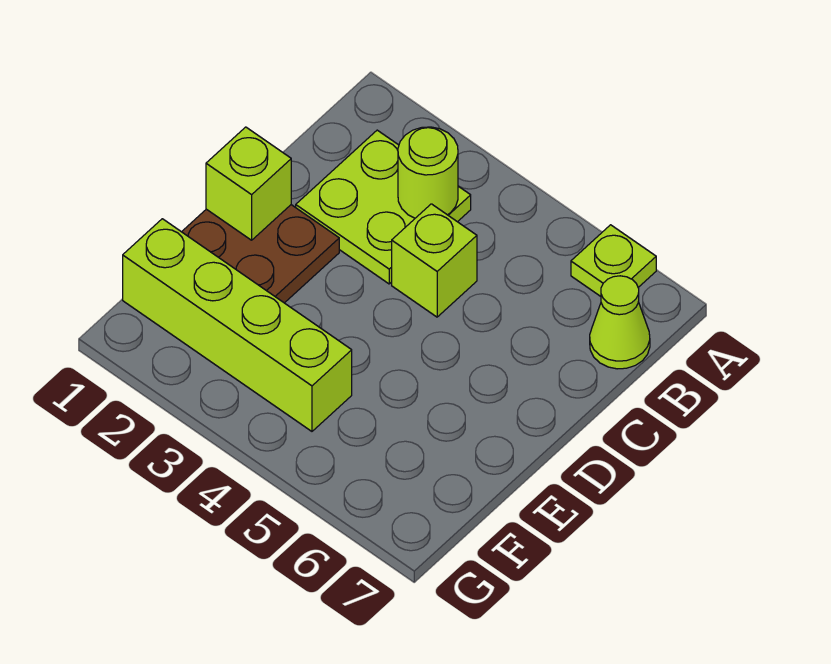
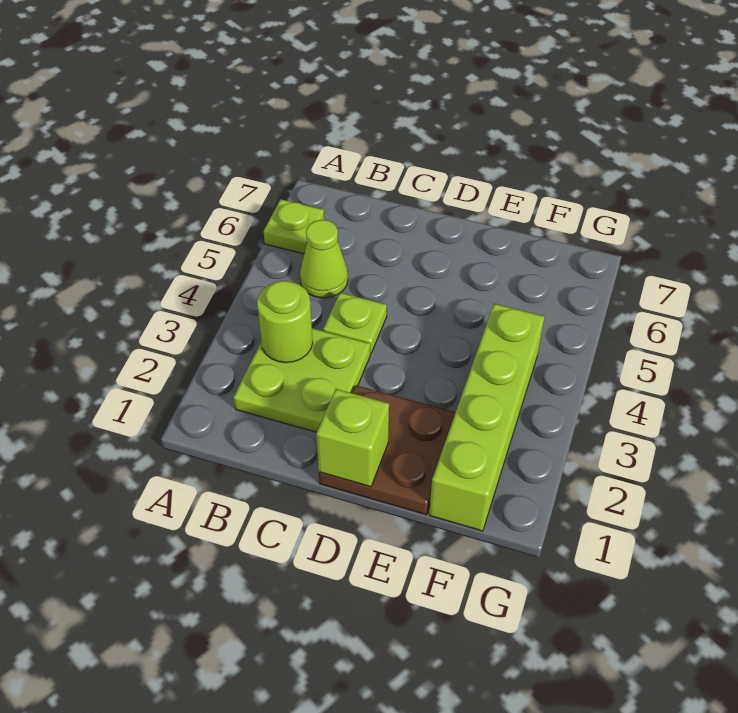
lime cone B7 level 1 -> lime cone B5 level 1
lime brick C4 level 1 -> lime plate C4 level 1

